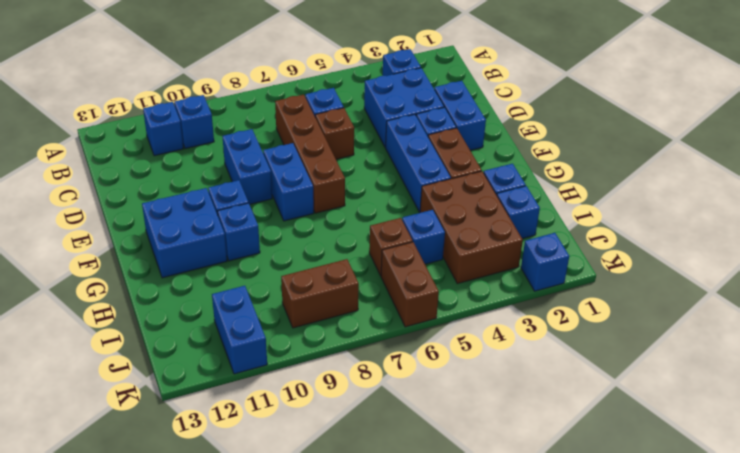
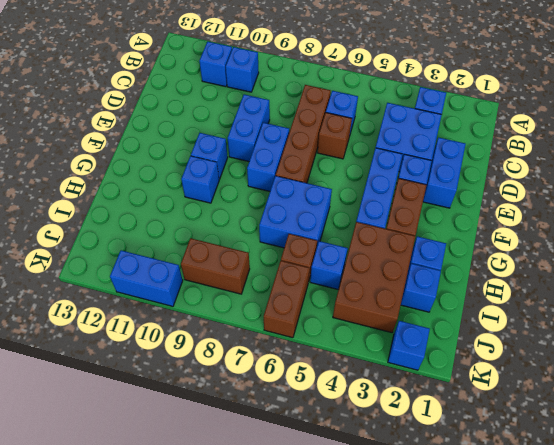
blue brick F11:G12 level 1 -> blue brick G6:H7 level 1
blue brick J11:K11 level 1 -> blue brick K10:K11 level 1

